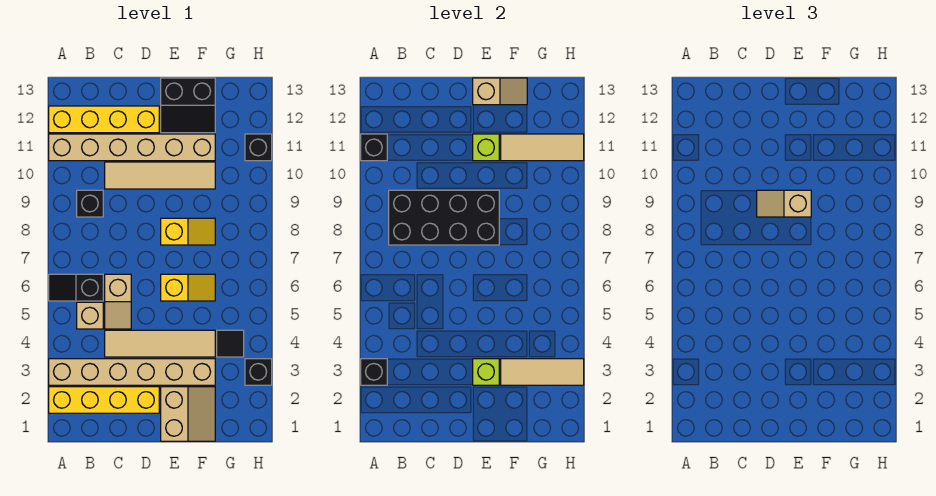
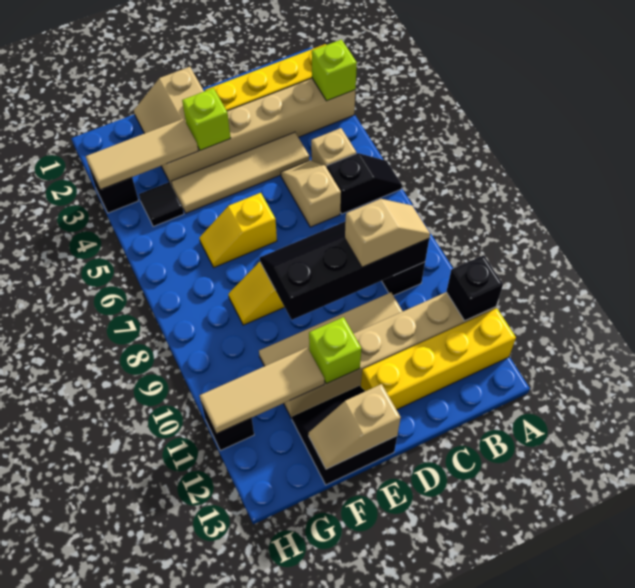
black brick A3 level 2 -> lime brick A3 level 2
black brick B8:E9 level 2 -> black slope B8:E9 level 2 top 9
tan slope D9:E9 level 3 top E -> tan slope B9:C9 level 3 top C

